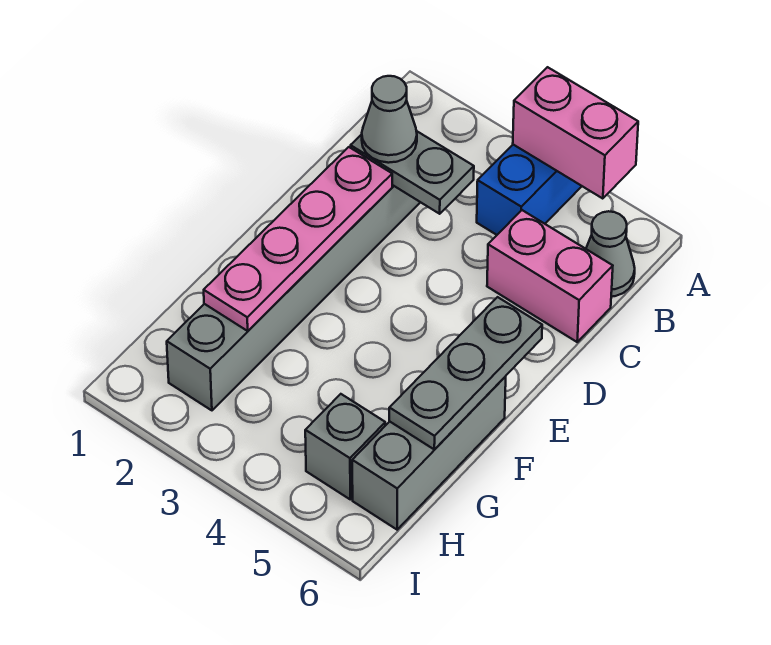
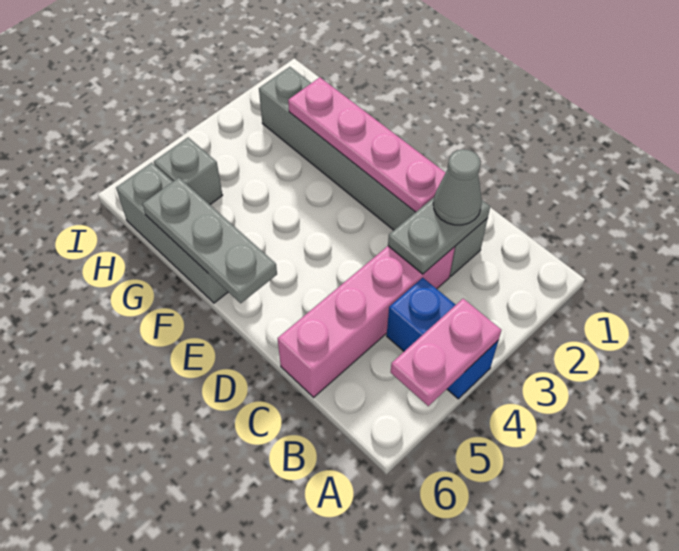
pink brick A4:A5 level 2 -> pink plate A4:A5 level 2
grey cone B6 level 1 -> none
pink brick C5:C6 level 1 -> pink brick C3:C6 level 1

